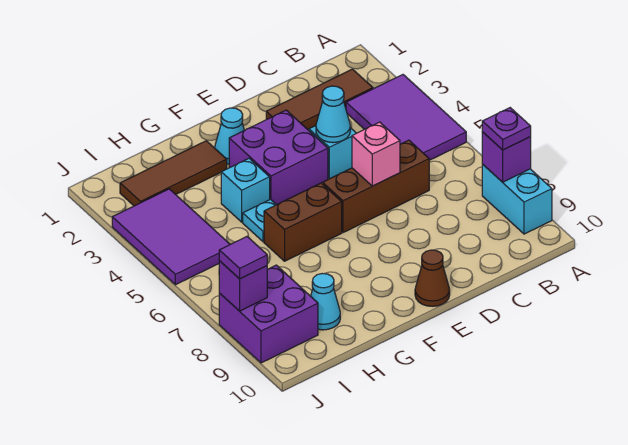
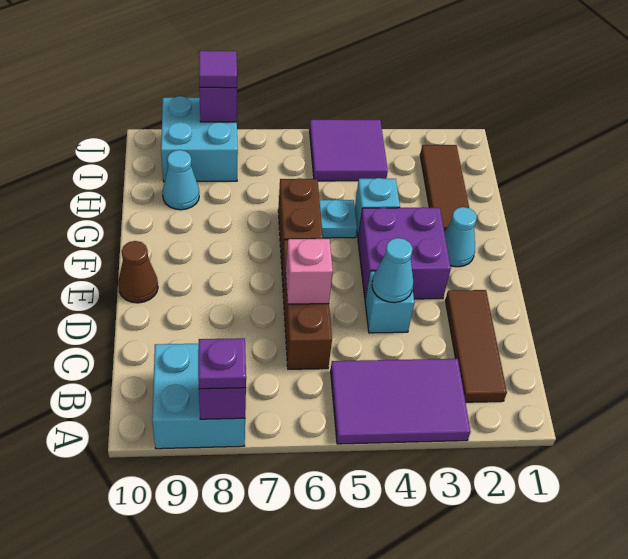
cyan brick A8:A9 level 1 -> cyan brick A8:B9 level 1
purple tile I3:J5 level 1 -> purple tile I4:J5 level 1
purple brick I8:J9 level 1 -> cyan brick I8:J9 level 1

